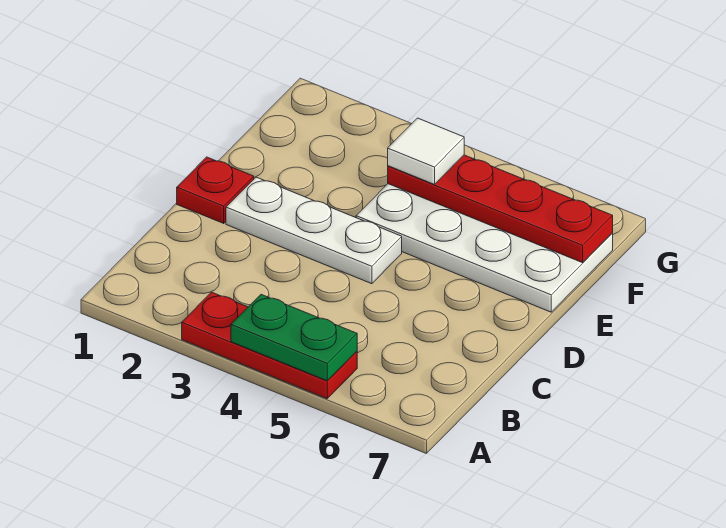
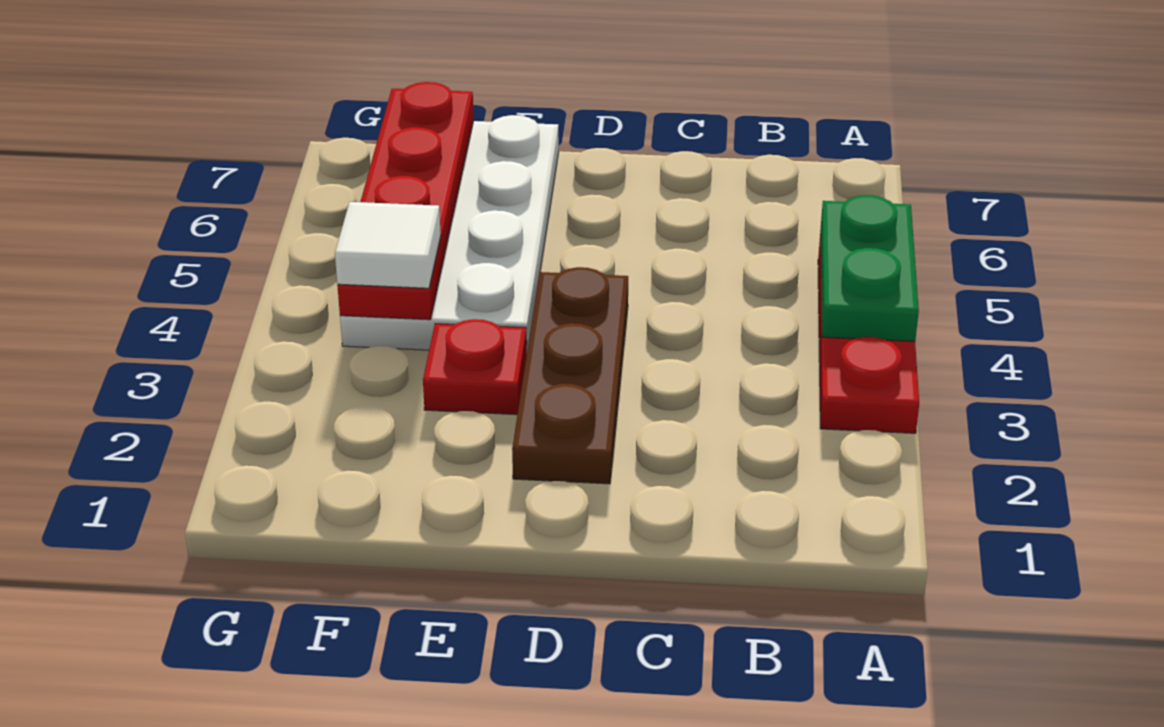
red plate D1 level 1 -> red plate E3 level 1
white plate D2:D4 level 1 -> brown plate D2:D4 level 1

